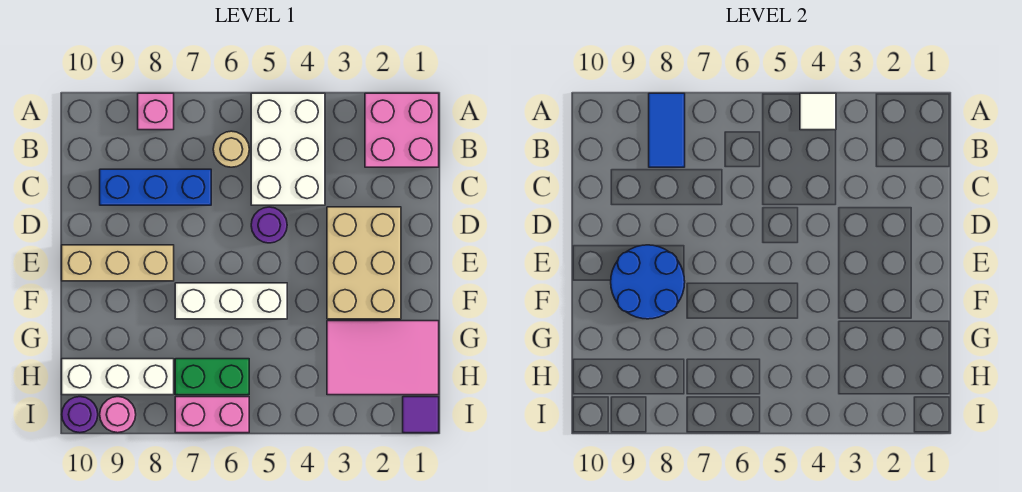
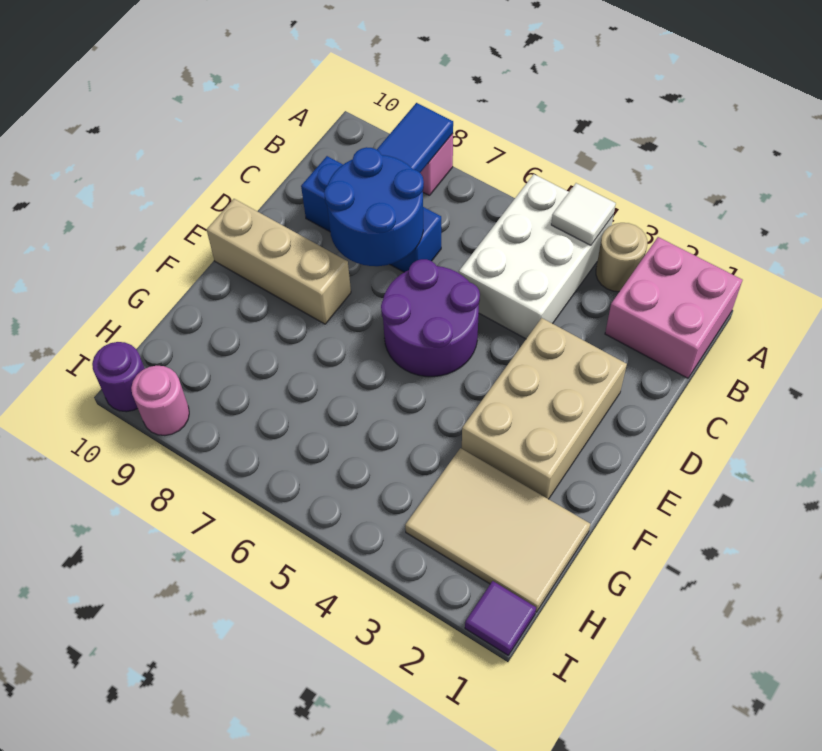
tan round brick B6 level 1 -> tan round brick A3 level 1
purple round brick D5 level 1 -> purple round brick D5:E6 level 1
blue round brick E8:F9 level 2 -> blue round brick C7:D8 level 2
white brick F5:F7 level 1 -> none
pink tile G1:H3 level 1 -> tan tile G1:H3 level 1
green brick H6:H7 level 1 -> none
white brick H8:H10 level 1 -> none
pink brick I6:I7 level 1 -> none

